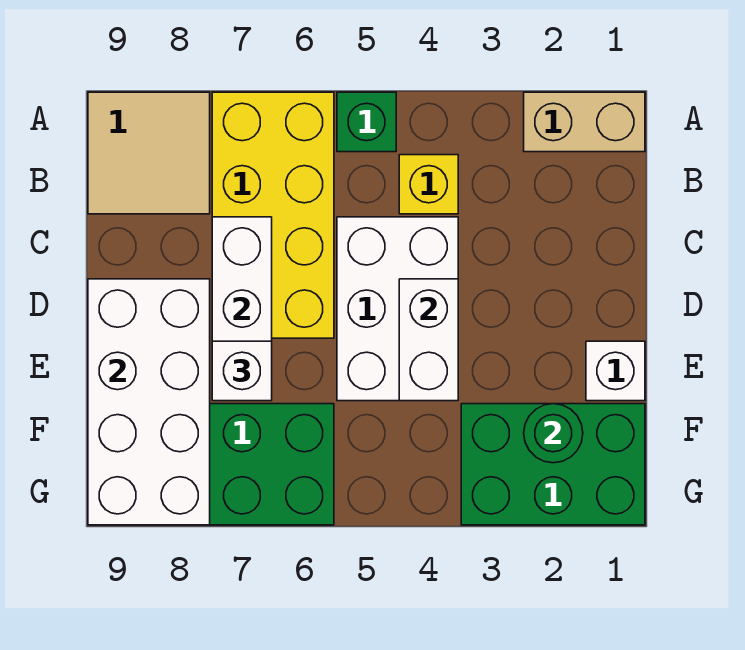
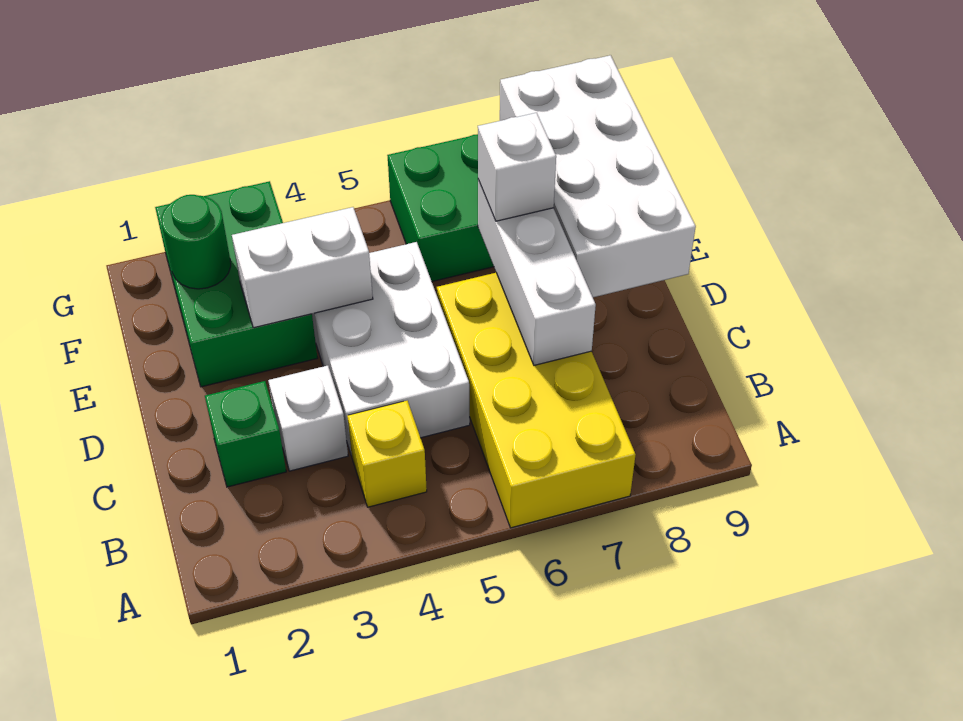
tan brick A1:A2 level 1 -> none
green brick A5 level 1 -> green brick C2 level 1
tan tile A8:B9 level 1 -> none
white brick D4:E4 level 2 -> white brick E3:E4 level 2
white brick E1 level 1 -> white brick C3 level 1
green brick F1:G3 level 1 -> green brick E2:G3 level 1

